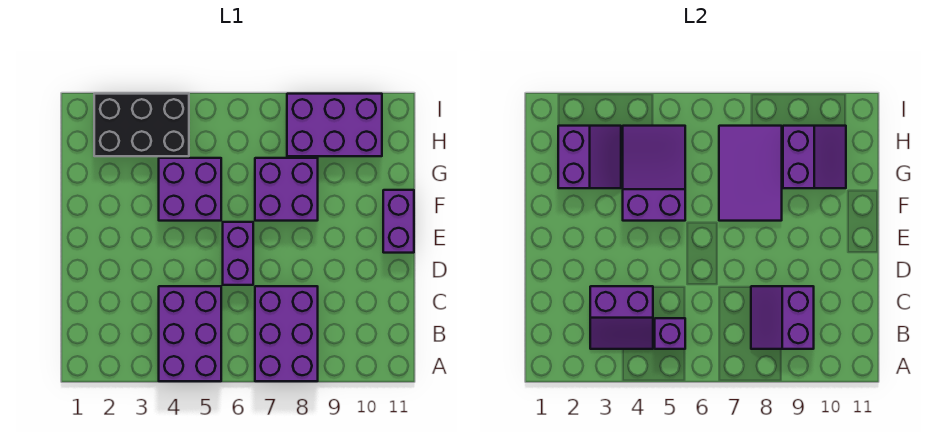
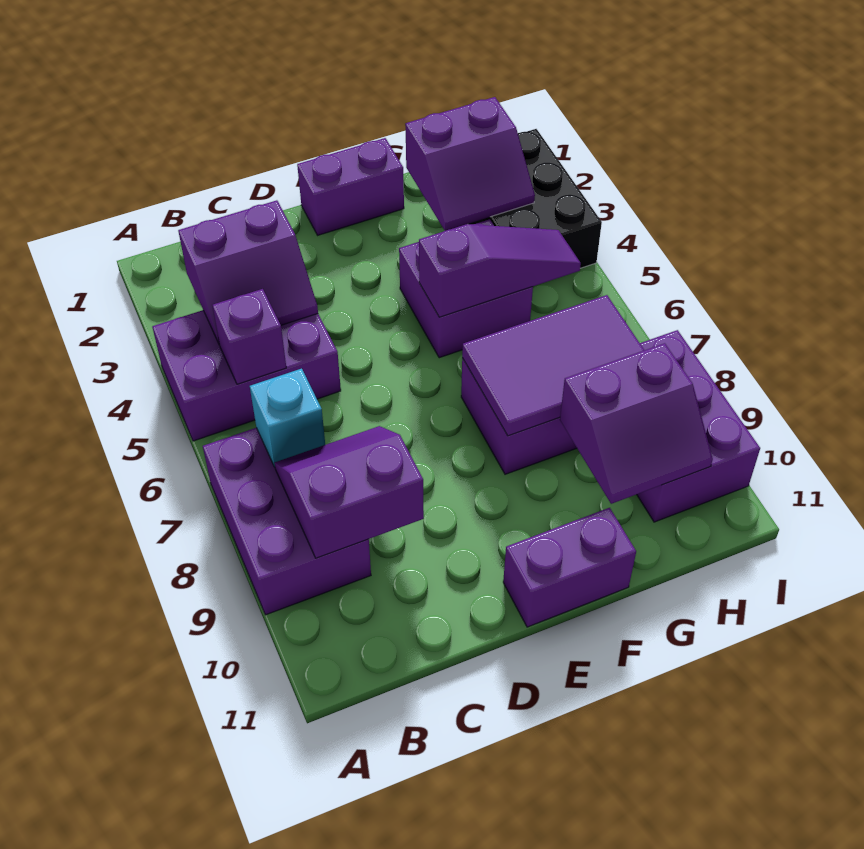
purple brick A7:C8 level 1 -> purple brick A7:B9 level 1
purple slope B3:C4 level 2 top C -> purple slope B3:C4 level 2 top 3
none -> cyan brick B7 level 2
purple brick D6:E6 level 1 -> purple brick E1:F1 level 1
purple slope F4:H5 level 2 top F -> purple slope F5:H5 level 2 top F

